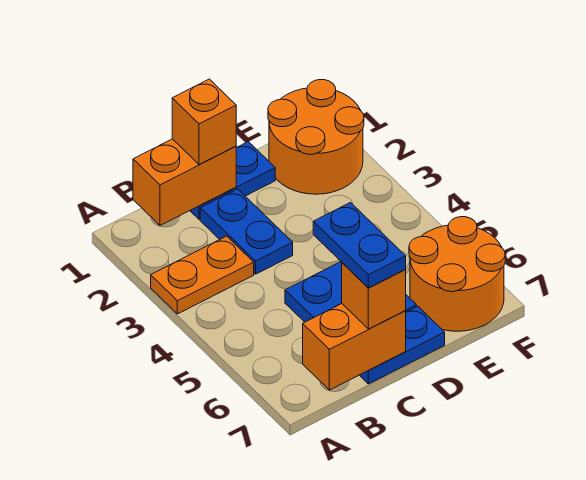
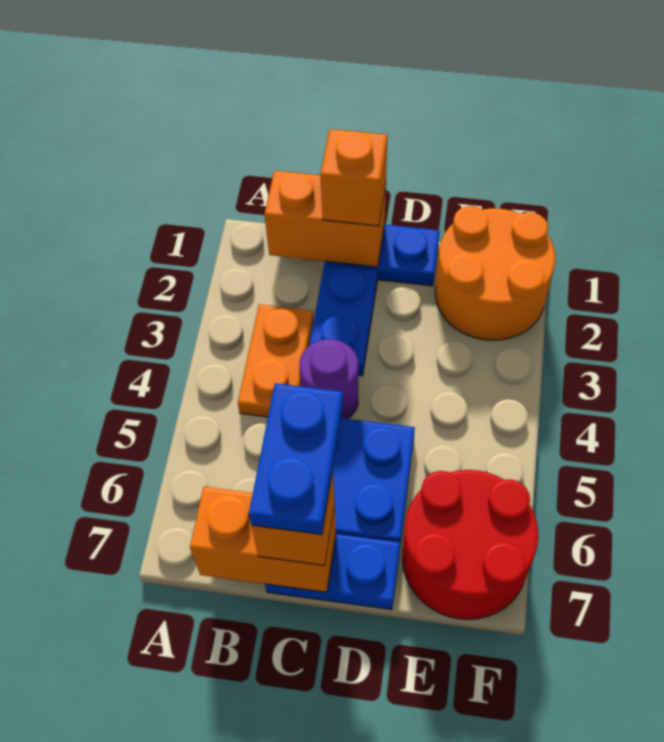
orange plate A3:B3 level 1 -> orange plate B3:B4 level 1
none -> purple round brick C4 level 1
orange round brick E6:F7 level 1 -> red round brick E6:F7 level 1

